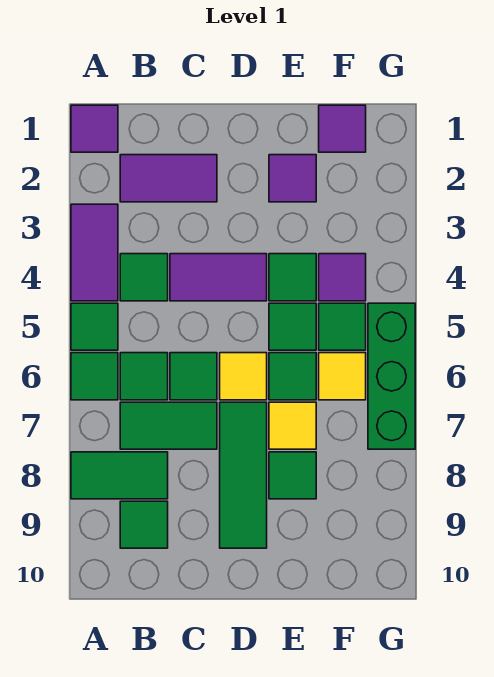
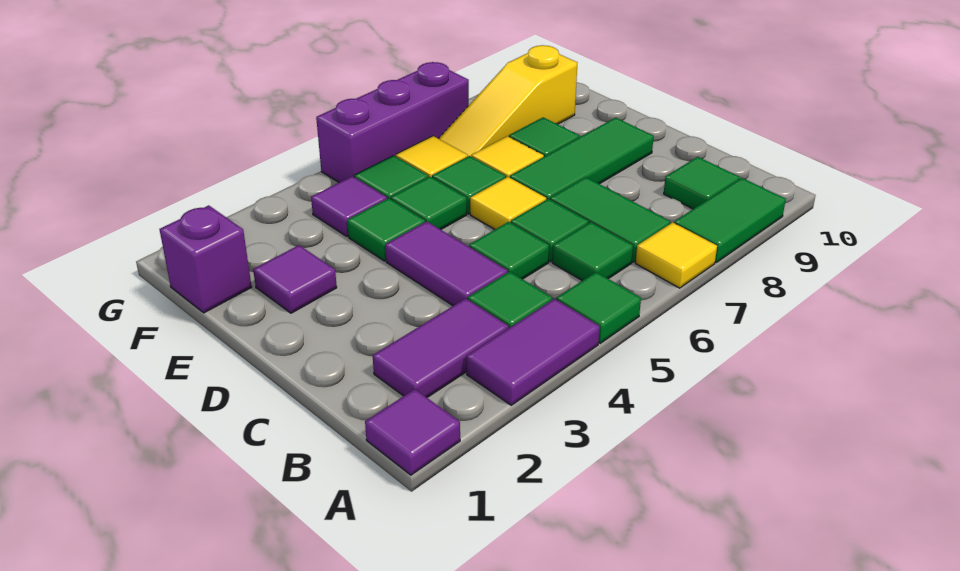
green tile A6 level 1 -> green tile C5 level 1
none -> yellow tile A7 level 1
green tile A8:B8 level 1 -> green tile A8:A9 level 1
purple tile B2:C2 level 1 -> purple tile B2:B3 level 1
purple tile F1 level 1 -> purple brick F1 level 1
none -> yellow slope F7:F9 level 1 top 9
green brick G5:G7 level 1 -> purple brick G5:G7 level 1

